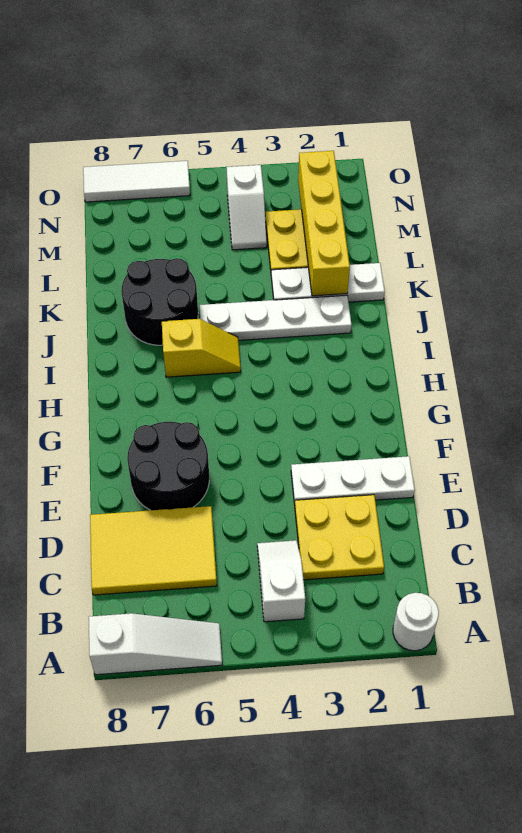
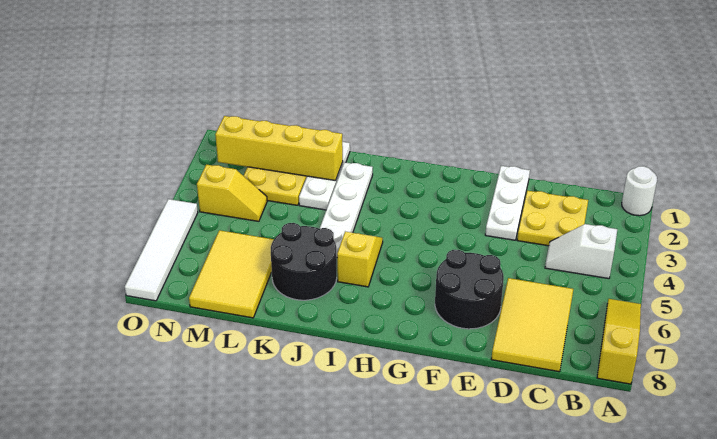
white slope A6:A8 level 1 top 8 -> yellow slope A6:A8 level 1 top 8
none -> yellow tile L6:M8 level 1
white slope M4:N4 level 1 top N -> yellow slope M4:N4 level 1 top N
white tile O6:O8 level 1 -> white tile O5:O8 level 1

